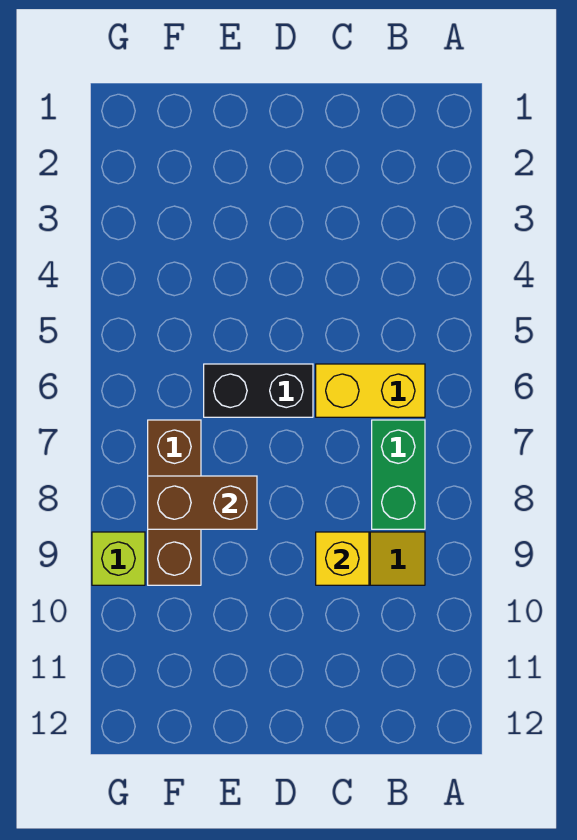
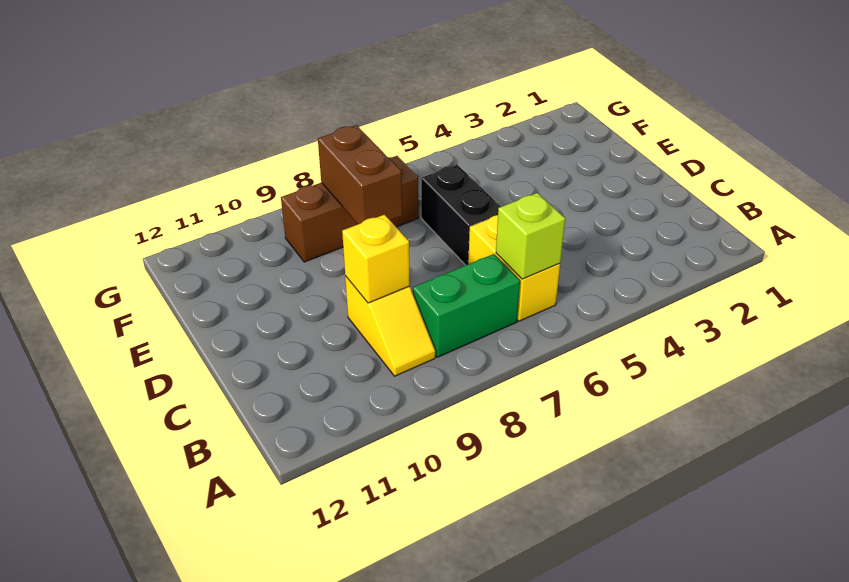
lime brick G9 level 1 -> lime brick B6 level 2

